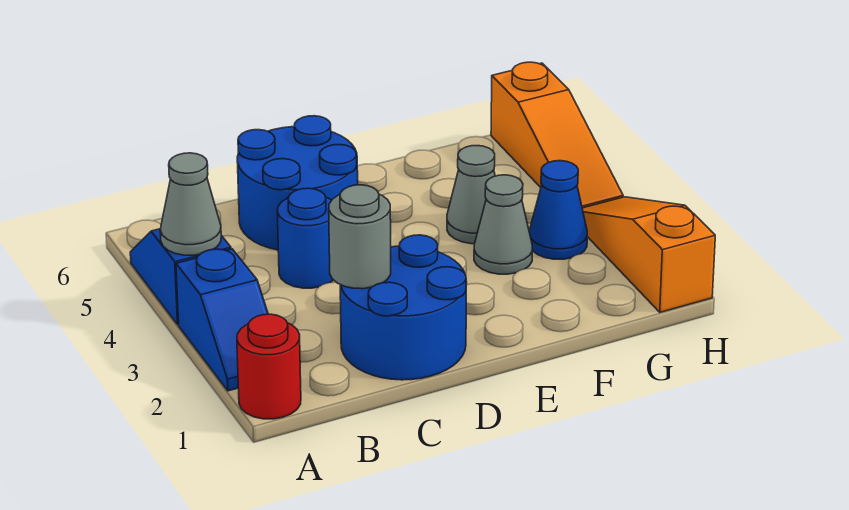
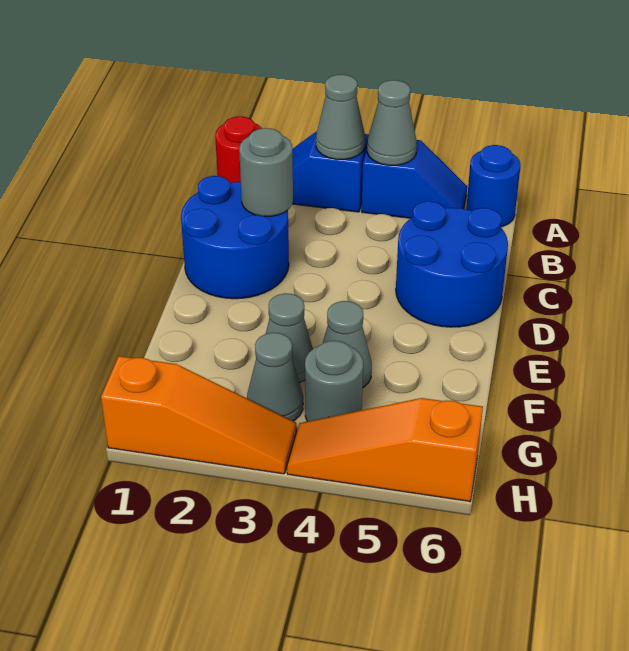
none -> grey cone A3 level 2
blue round brick C4 level 1 -> blue round brick A6 level 1
blue cone G3 level 1 -> grey cone G3 level 1
none -> grey round brick G4 level 1

